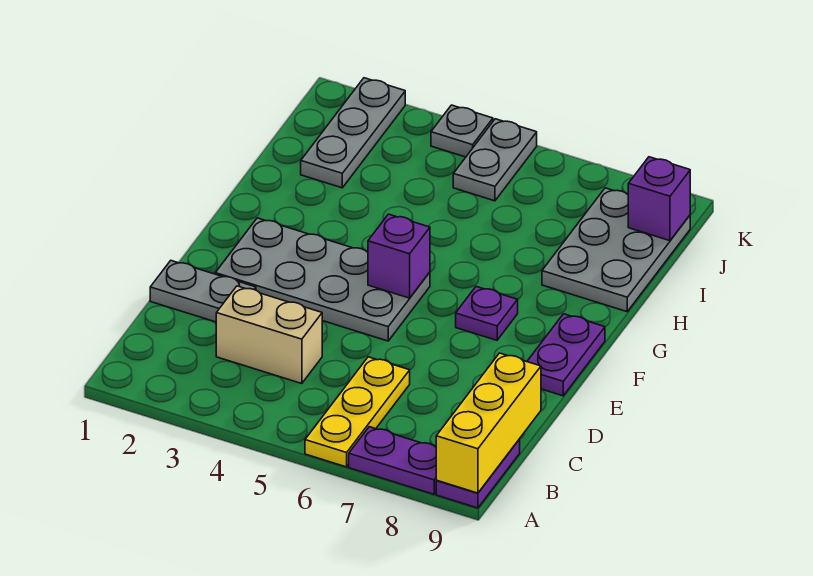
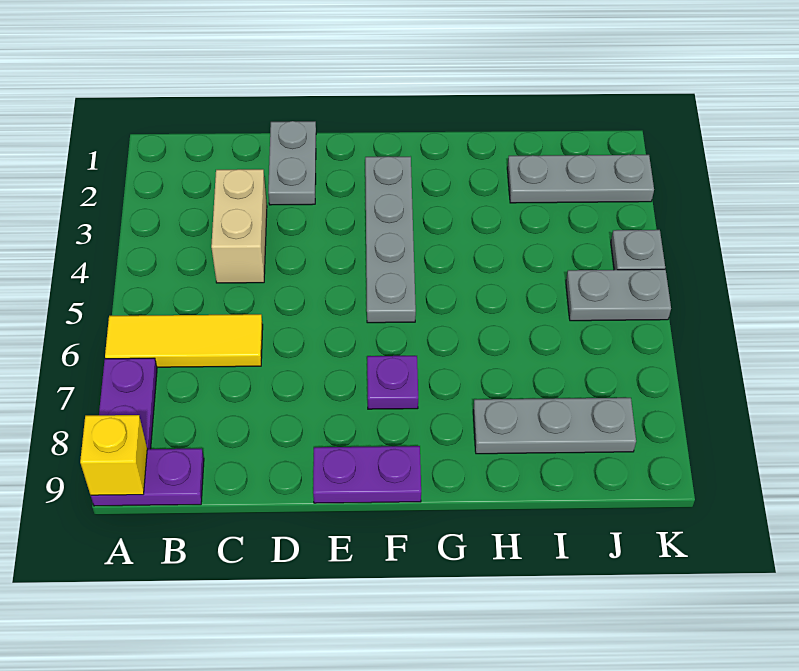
yellow plate A6:C6 level 1 -> yellow tile A6:C6 level 1
yellow brick A9:C9 level 2 -> yellow brick A9 level 2
grey plate E2:F5 level 1 -> grey plate F2:F5 level 1
purple brick F5 level 2 -> none
grey plate H8:J9 level 1 -> grey plate H8:J8 level 1
purple brick J9 level 2 -> none

